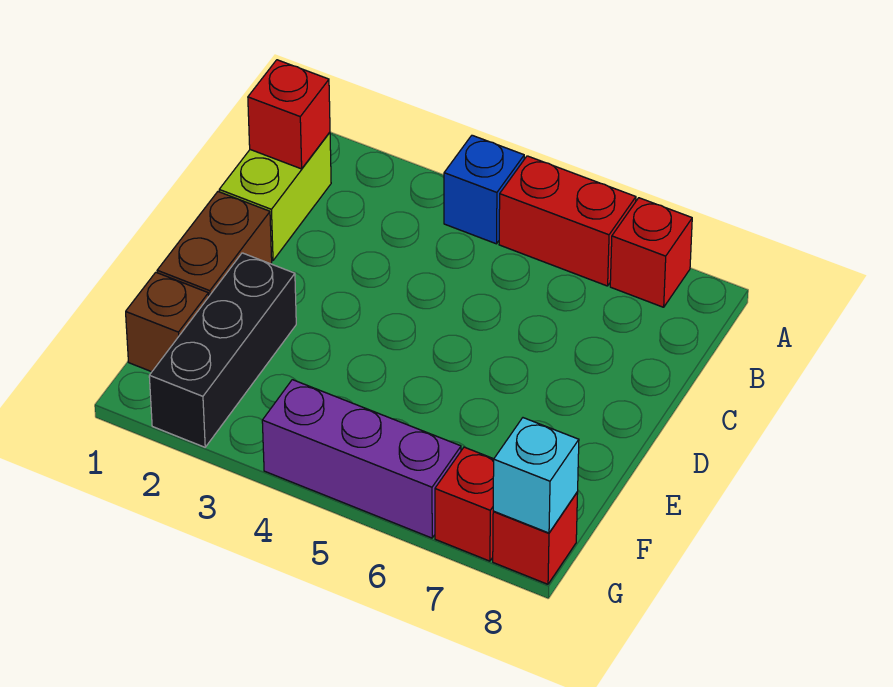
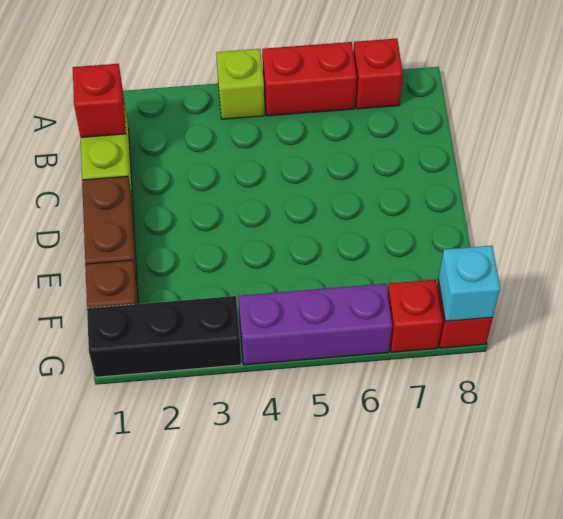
blue brick A4 level 1 -> lime brick A4 level 1
black brick E2:G2 level 1 -> black brick G1:G3 level 1

